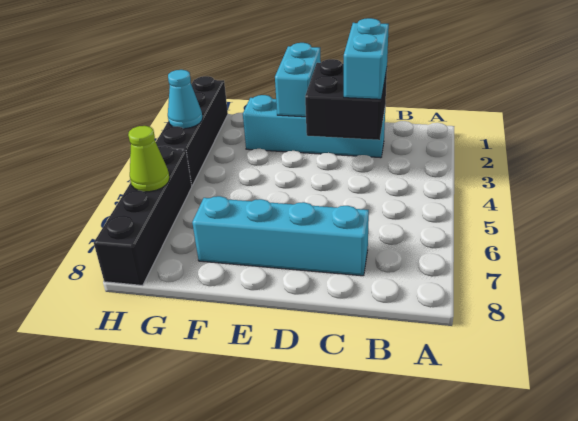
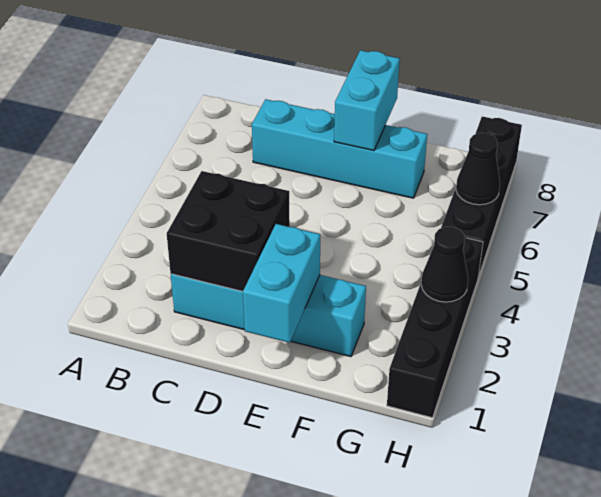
cyan brick C2:C3 level 3 -> cyan brick E7:E8 level 2
cyan cone H3 level 2 -> black cone H3 level 2
lime cone H6 level 2 -> black cone H6 level 2

